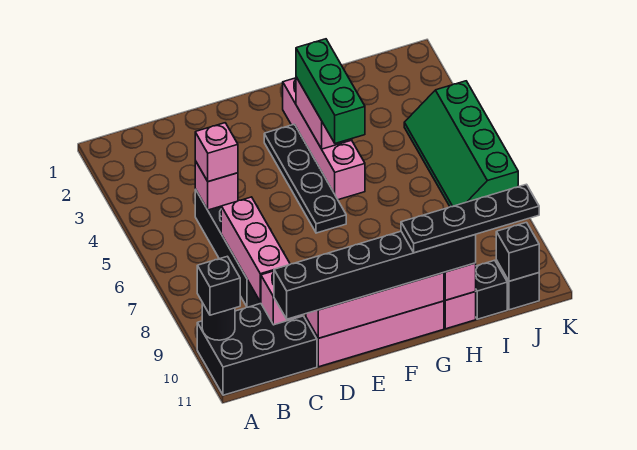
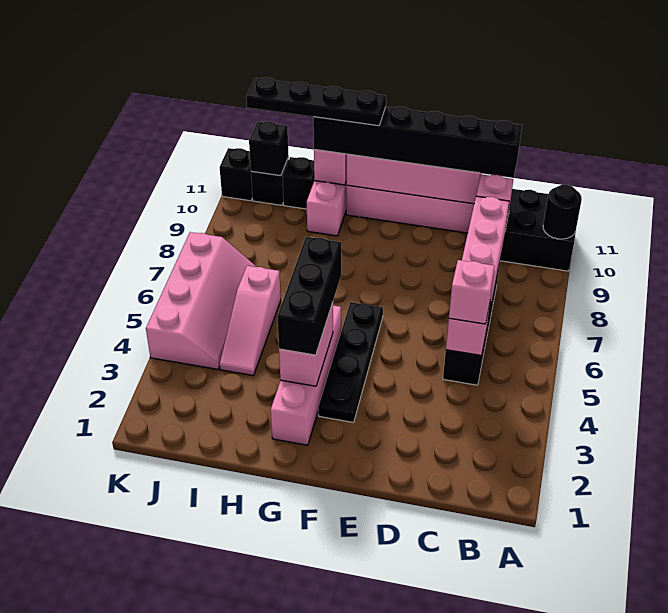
black brick A10 level 3 -> black brick K11 level 1
green brick G3:G5 level 3 -> black brick G3:G5 level 3
none -> pink slope I4:I6 level 1 top 6
green slope J4:K7 level 1 top K -> pink slope J4:K7 level 1 top K

